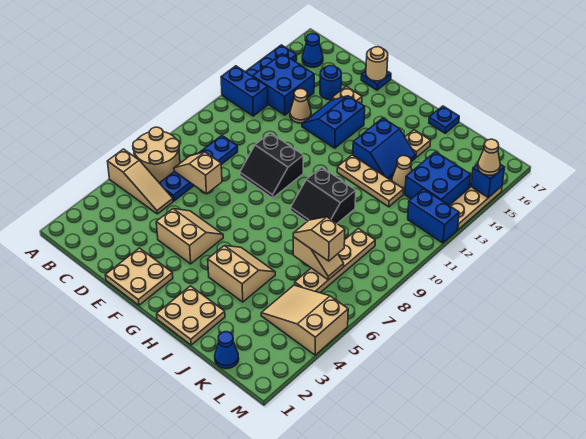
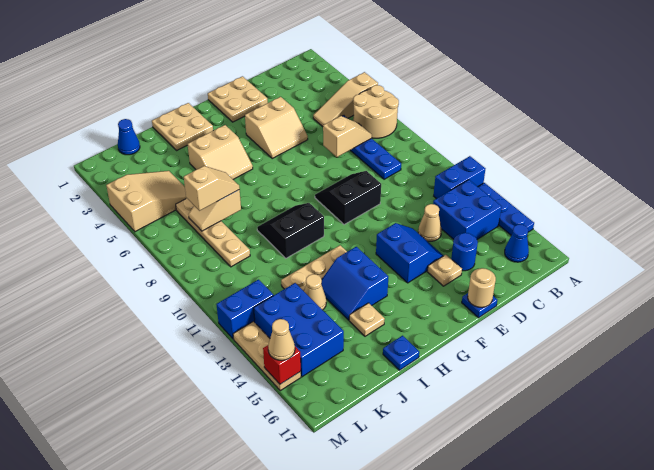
blue brick K13:L14 level 1 -> blue brick K13:L15 level 1
blue brick M15 level 2 -> red brick M15 level 2

